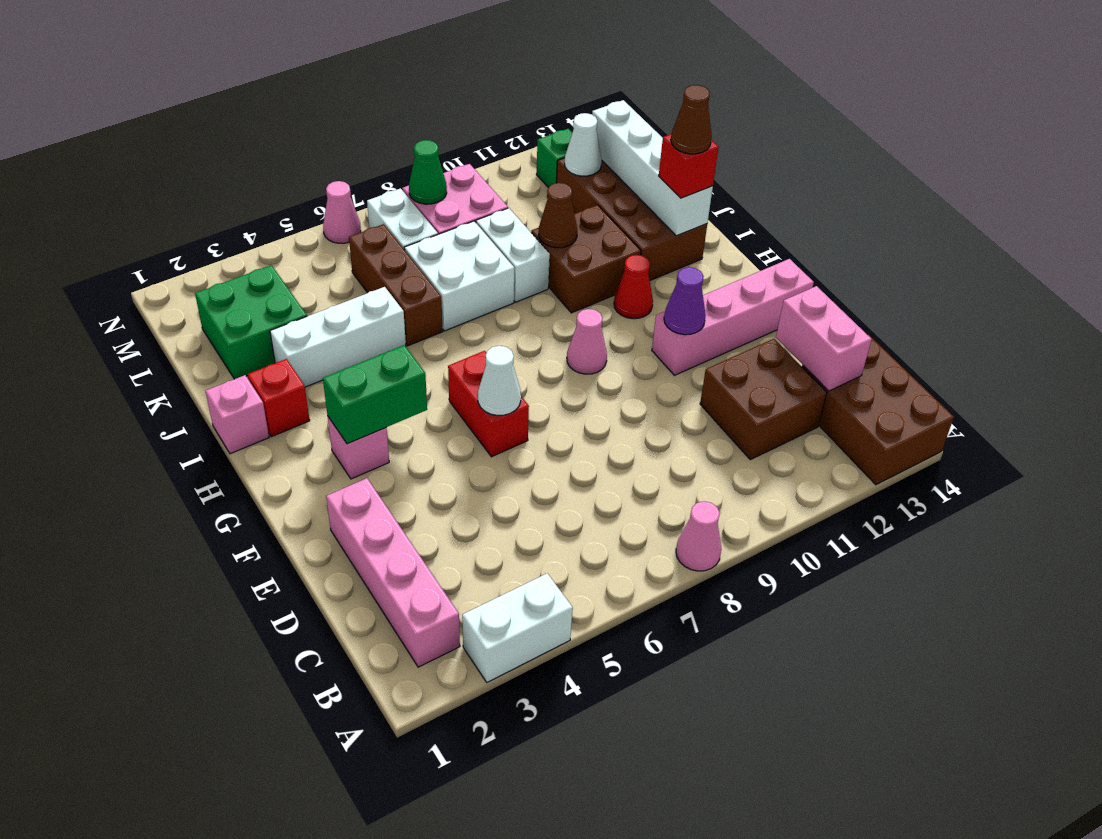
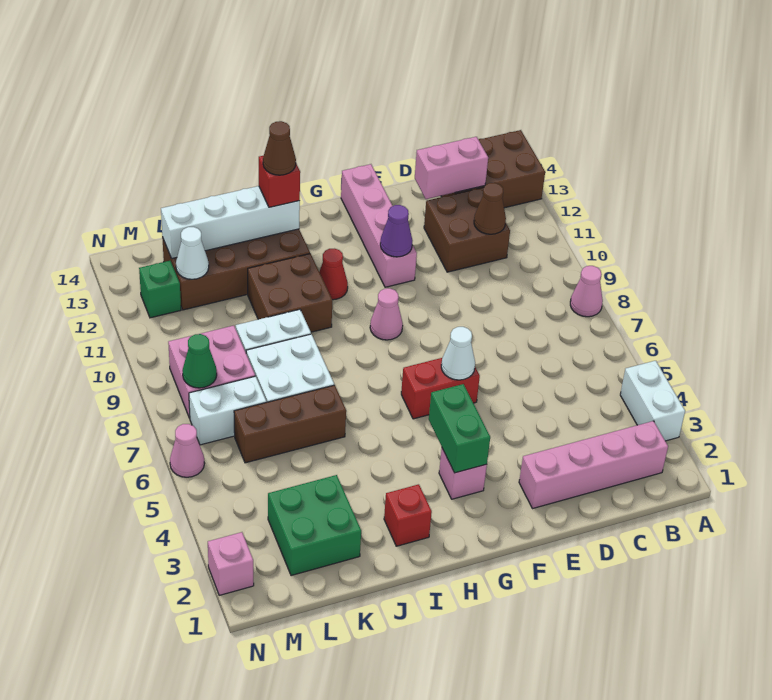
pink brick I1 level 1 -> pink brick N2 level 1
white brick J3:J5 level 1 -> none
brown cone J10 level 2 -> brown cone C11 level 2

